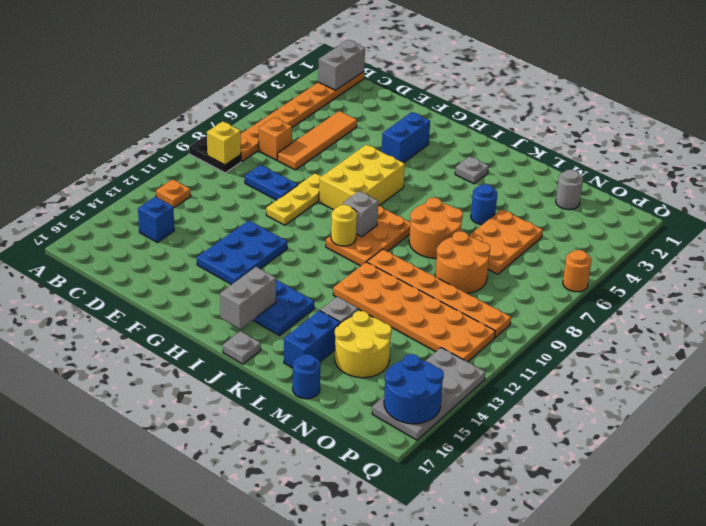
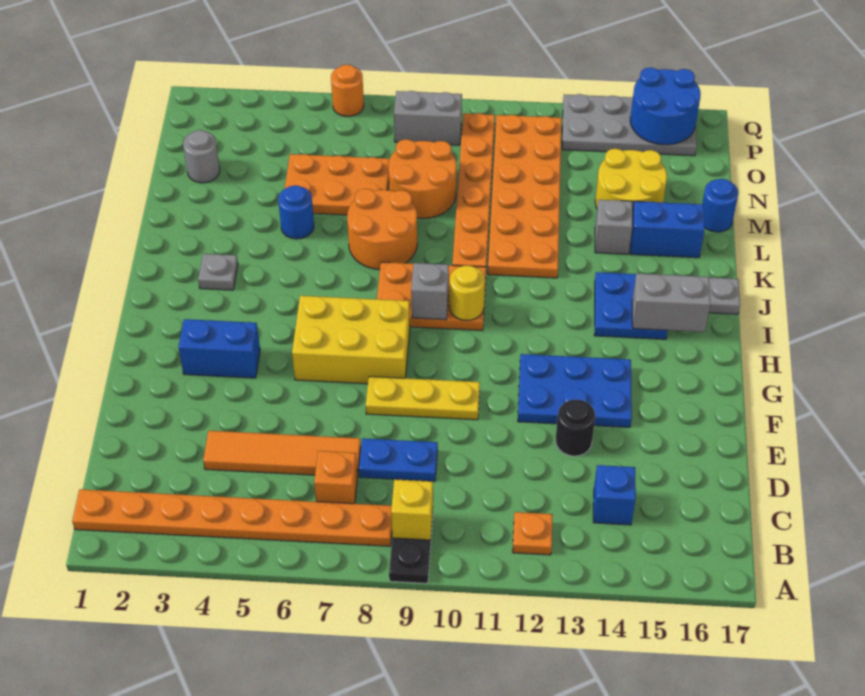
grey brick B1:B2 level 2 -> grey brick P8:P9 level 1
blue plate D9:E9 level 1 -> blue plate D8:D9 level 1
none -> black round brick E13 level 1

